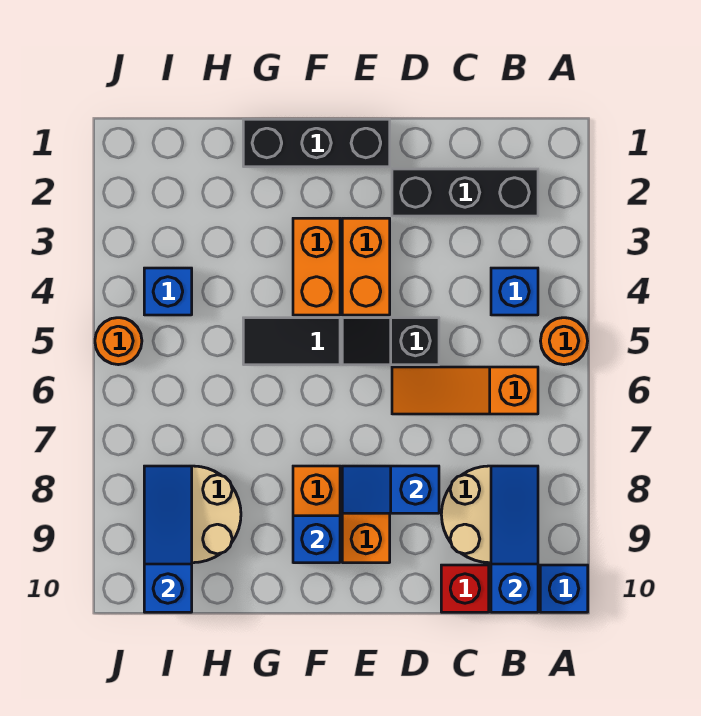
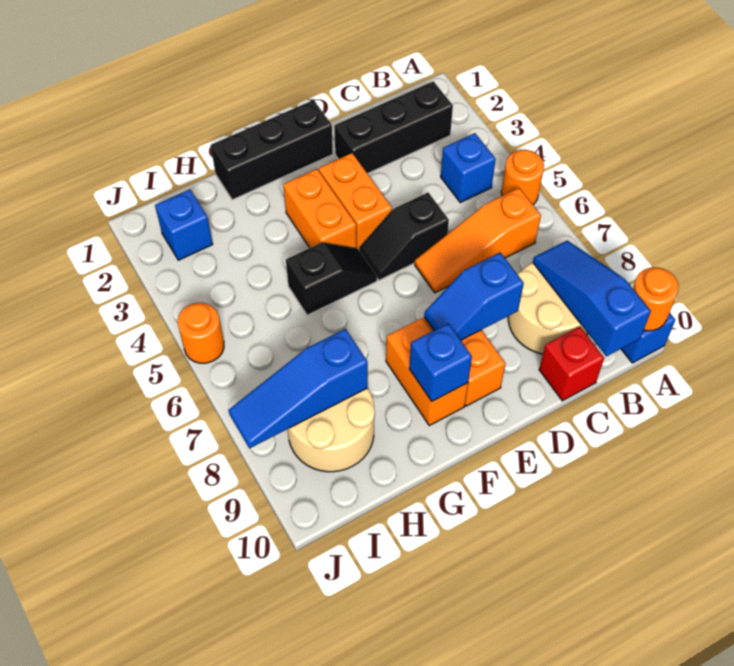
none -> orange round brick A10 level 2
black tile F5:G5 level 1 -> black slope F5:G5 level 1 top G
blue brick I4 level 1 -> blue brick I2 level 1
blue slope I8:I10 level 2 top 10 -> blue slope H8:J8 level 2 top H

